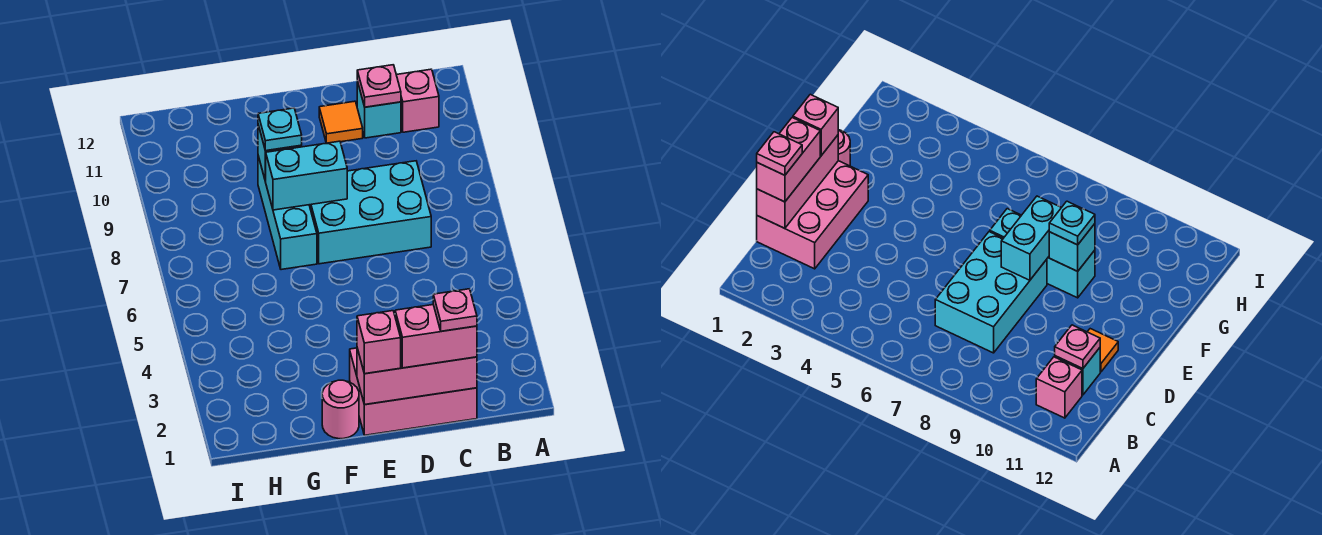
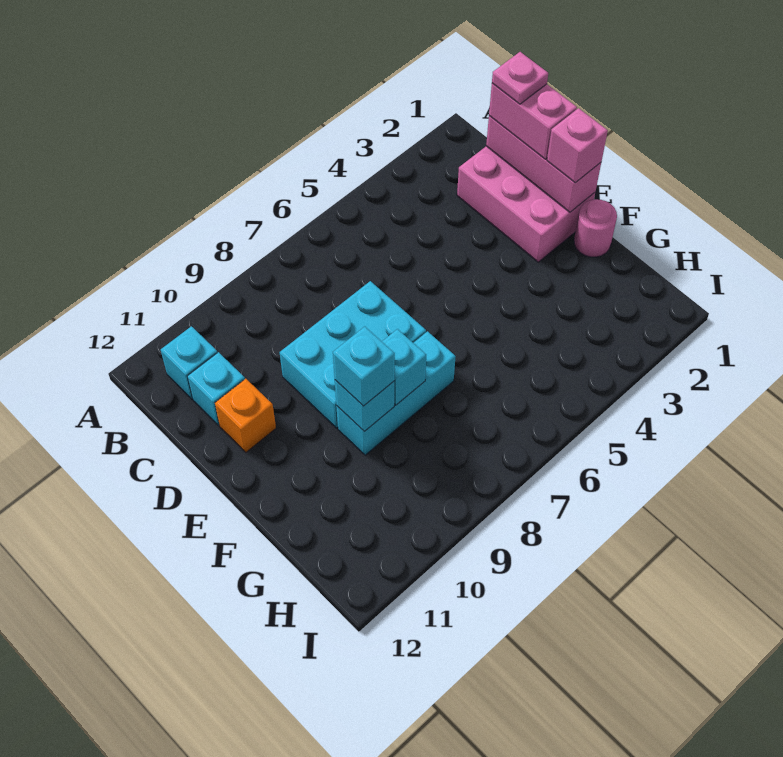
pink brick B11 level 1 -> cyan brick B11 level 1
cyan brick C7:E8 level 1 -> cyan brick D7:E9 level 1
pink plate C11 level 2 -> none
orange tile D11 level 1 -> orange brick D11 level 1
cyan brick E8:F8 level 2 -> cyan brick F8 level 2
cyan plate F9 level 3 -> cyan brick F9 level 3

